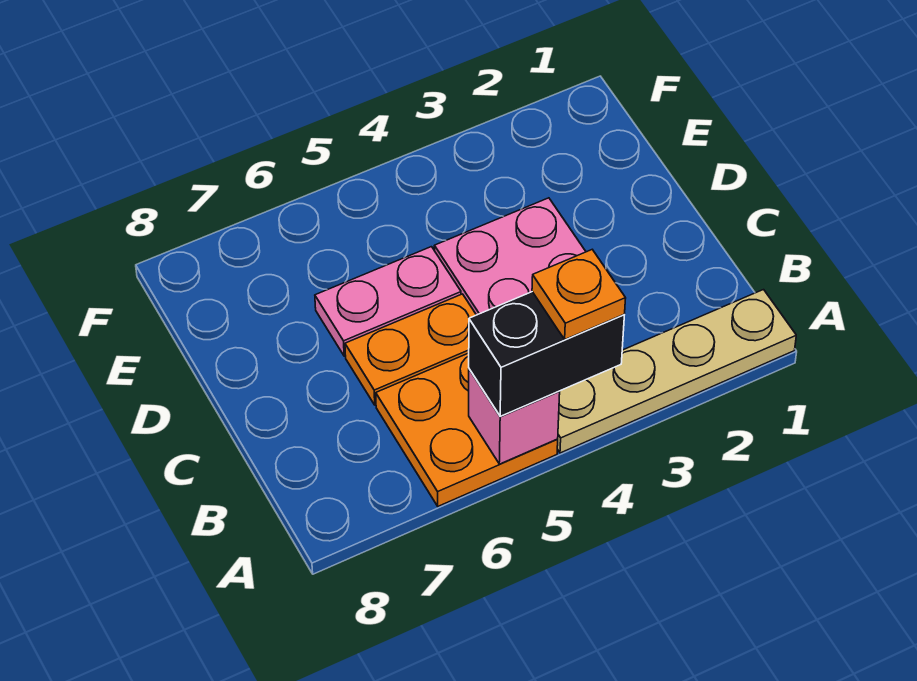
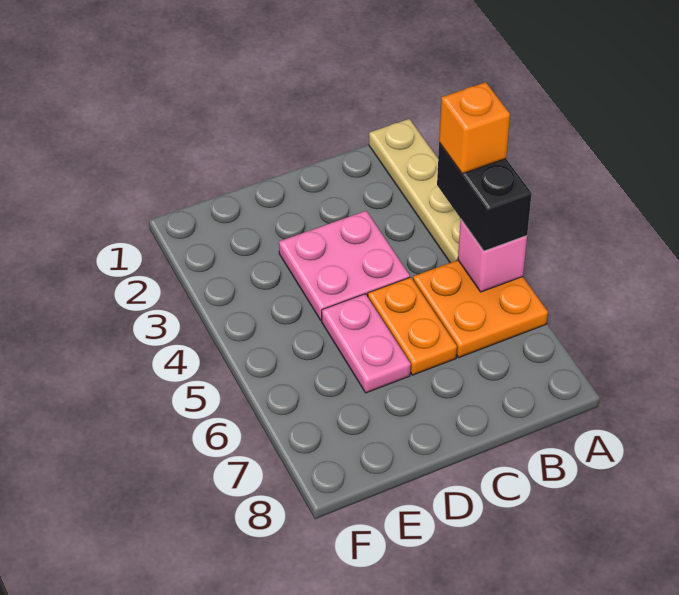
orange plate A4 level 4 -> orange brick A4 level 4

